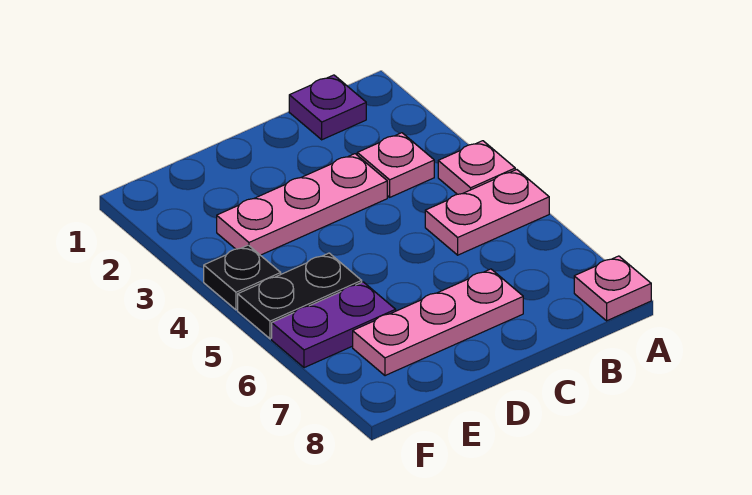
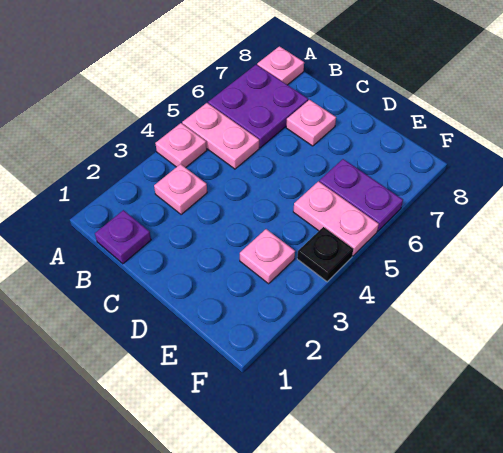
none -> purple plate A6:B7 level 1
pink plate C3:E3 level 1 -> pink plate E3 level 1
pink plate C7:E7 level 1 -> pink plate C7 level 1
black plate E5:F5 level 1 -> pink plate E5:F5 level 1

